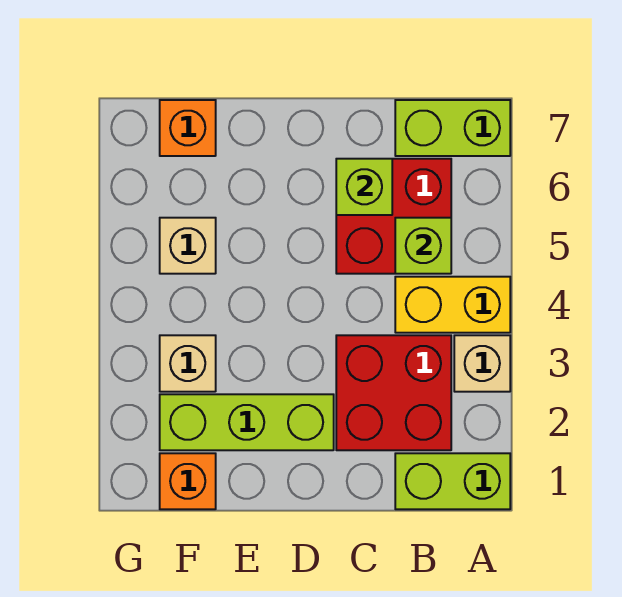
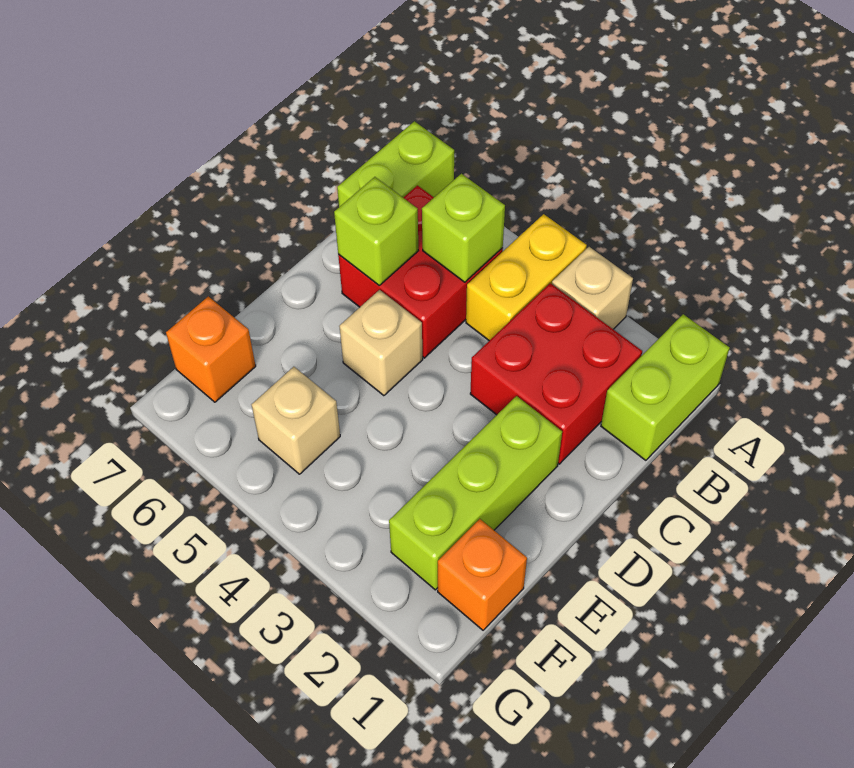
tan brick F3 level 1 -> tan brick D5 level 1

